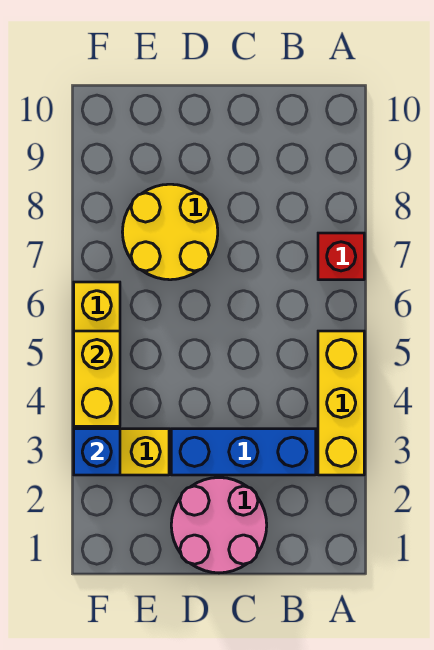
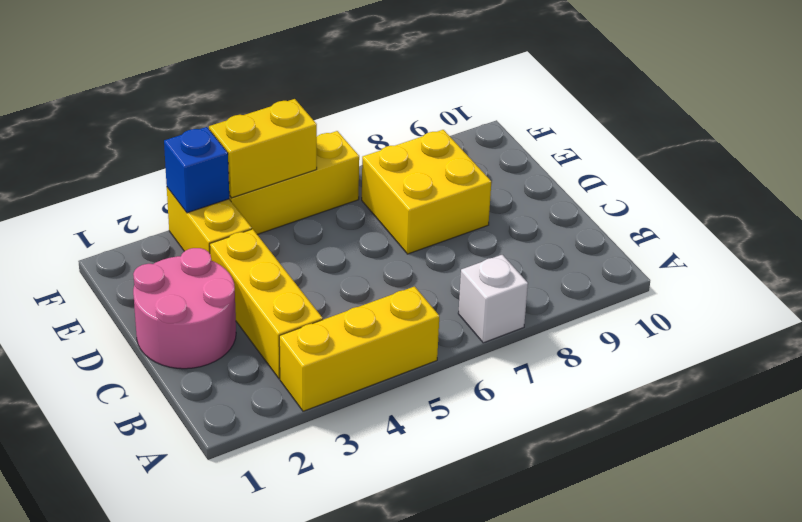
red brick A7 level 1 -> white brick A7 level 1
blue brick B3:D3 level 1 -> yellow brick B3:D3 level 1
yellow round brick D7:E8 level 1 -> yellow brick D7:E8 level 1

